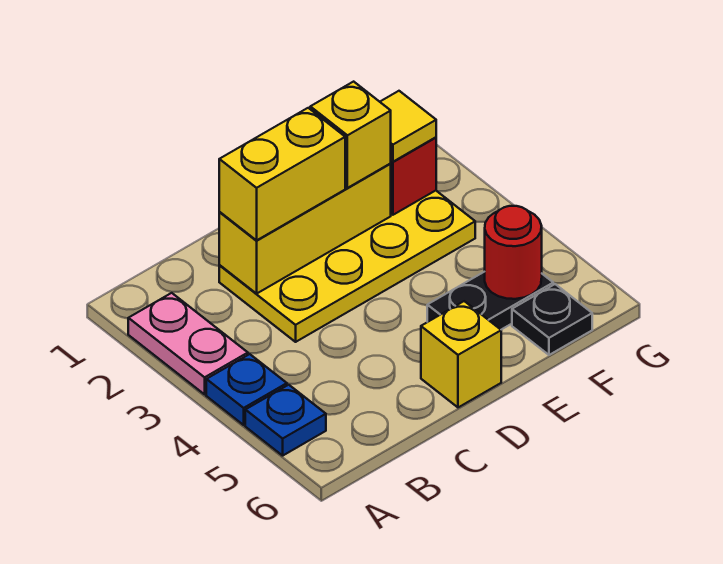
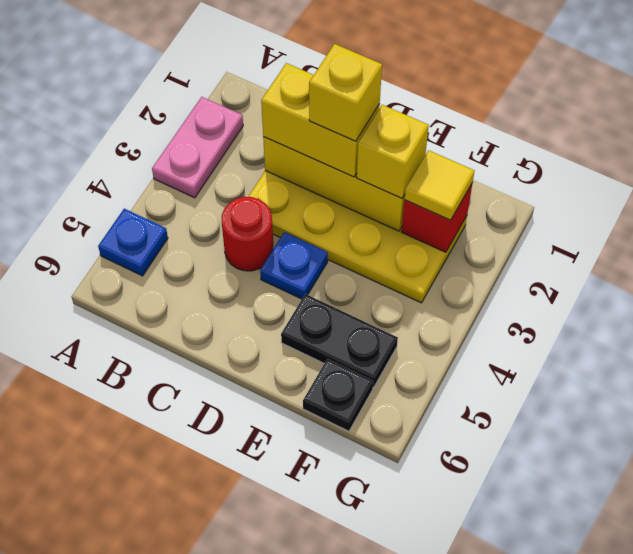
blue plate A4 level 1 -> blue plate D4 level 1
yellow brick D6 level 1 -> yellow brick D2 level 4
red round brick F5 level 2 -> red round brick C4 level 1

